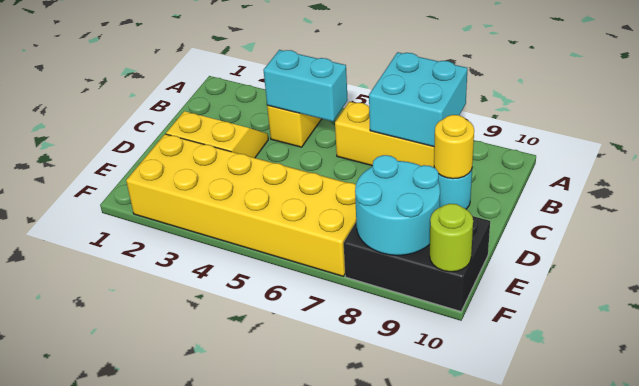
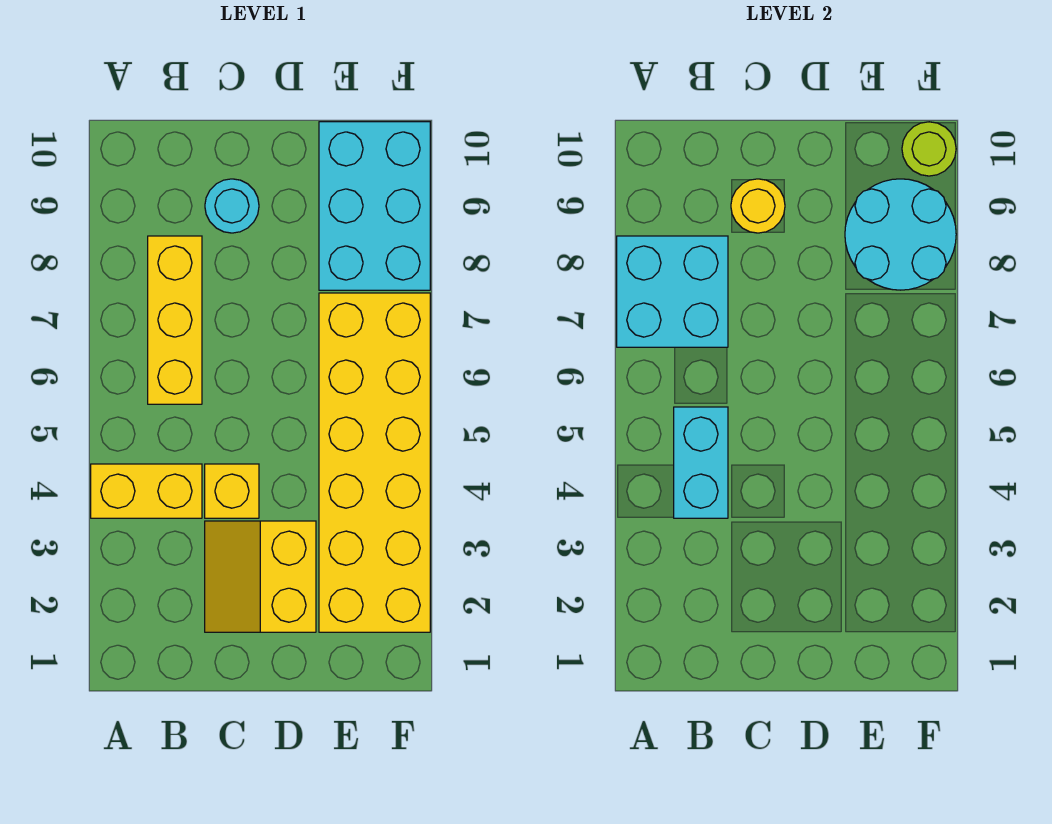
none -> yellow brick C4 level 1
black brick E8:F10 level 1 -> cyan brick E8:F10 level 1

